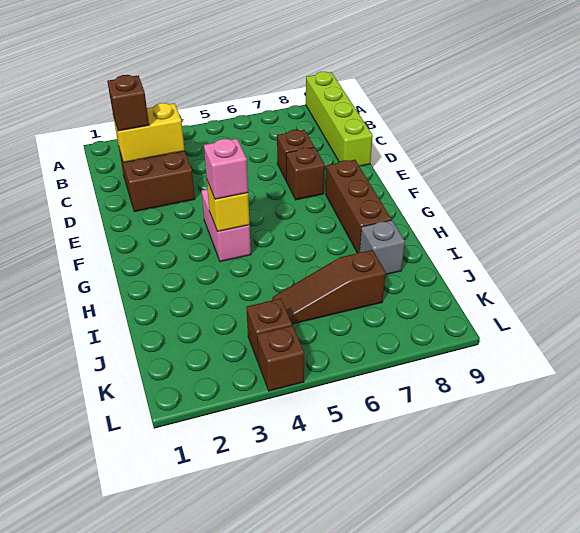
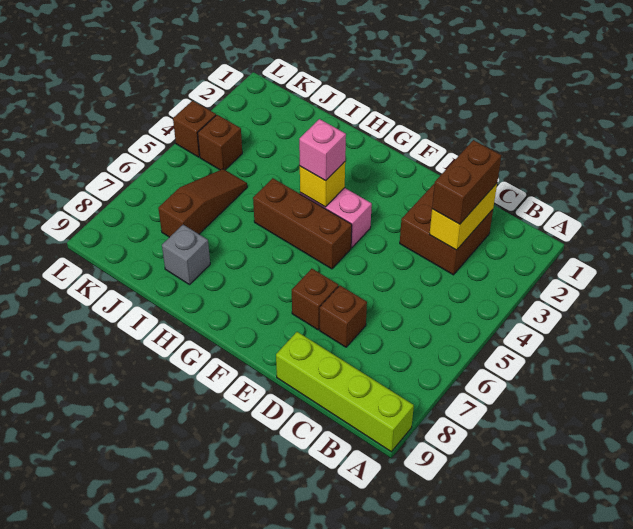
brown brick C2 level 3 -> brown brick C2:C3 level 3
brown brick F8:H8 level 1 -> brown brick F5:H5 level 1

